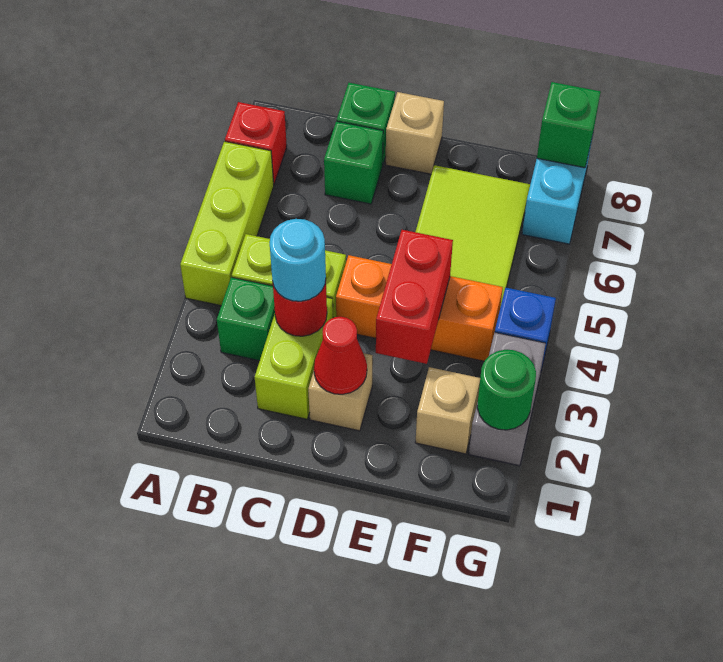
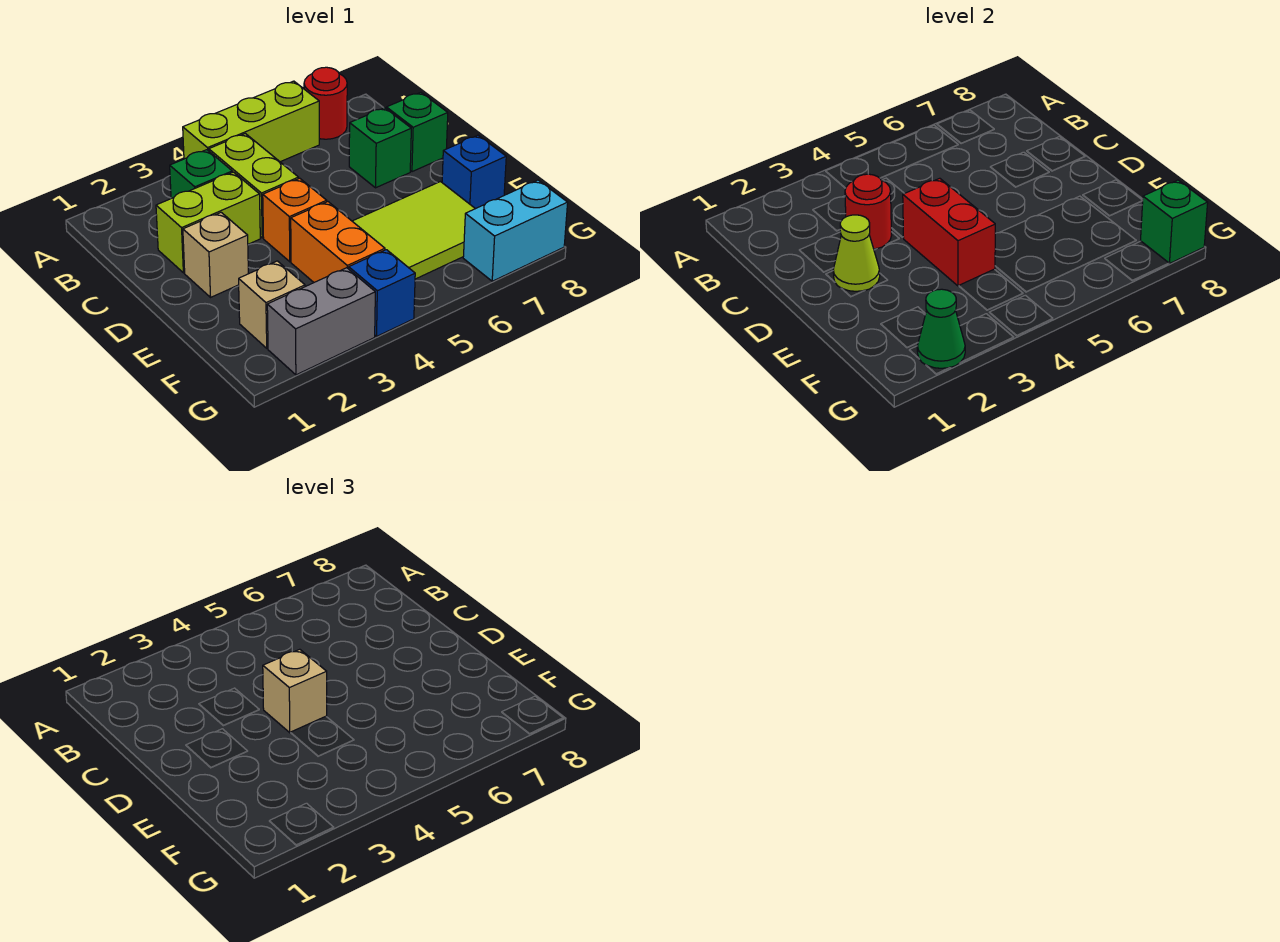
red brick A7 level 1 -> red round brick A7 level 1
cyan round brick C3 level 3 -> none
red cone D2 level 2 -> lime cone D2 level 2
tan brick D8 level 1 -> tan brick D4 level 3
red brick E3:E4 level 2 -> red brick D4:E4 level 2
none -> blue brick E8 level 1
green round brick G2 level 2 -> green cone G2 level 2

